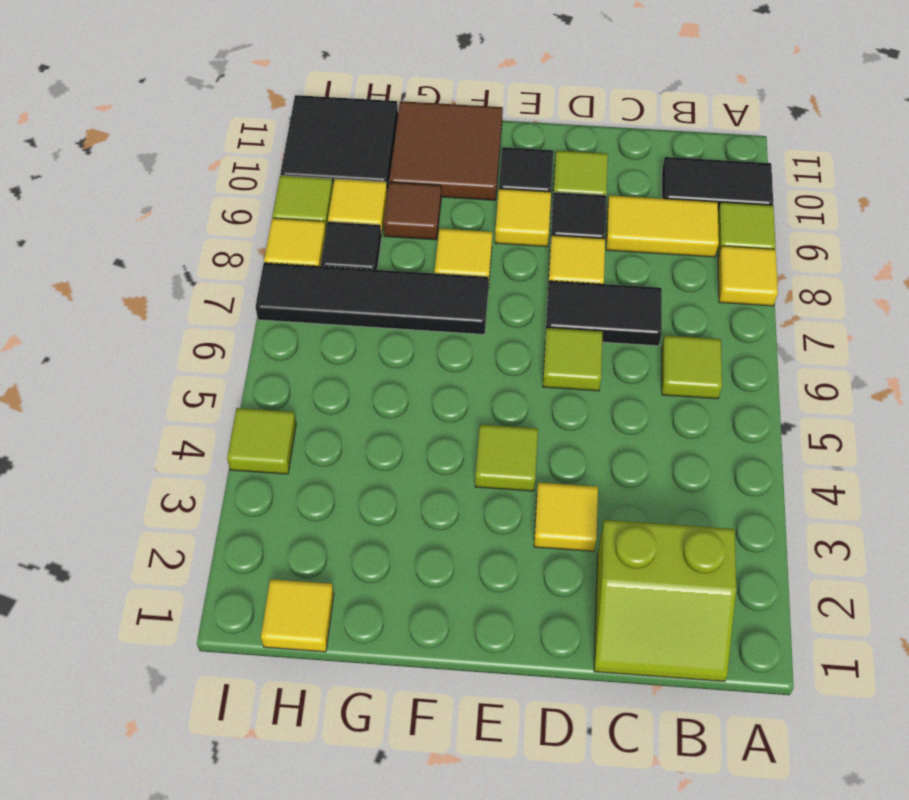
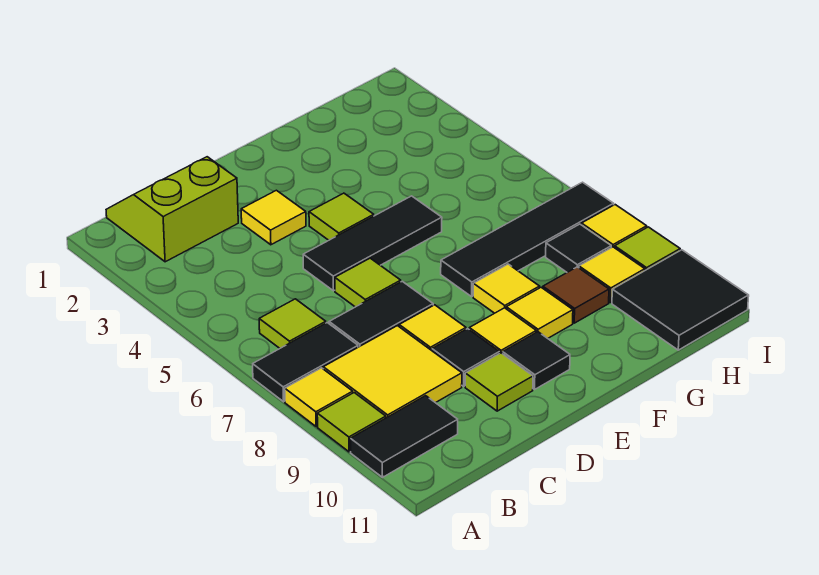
none -> black tile A7:B7 level 1
yellow tile B9:C9 level 1 -> yellow tile B8:C9 level 1
none -> black tile D5:F5 level 1
brown tile F10:G11 level 1 -> none
yellow tile H1 level 1 -> yellow tile F9 level 1
lime tile I4 level 1 -> none

